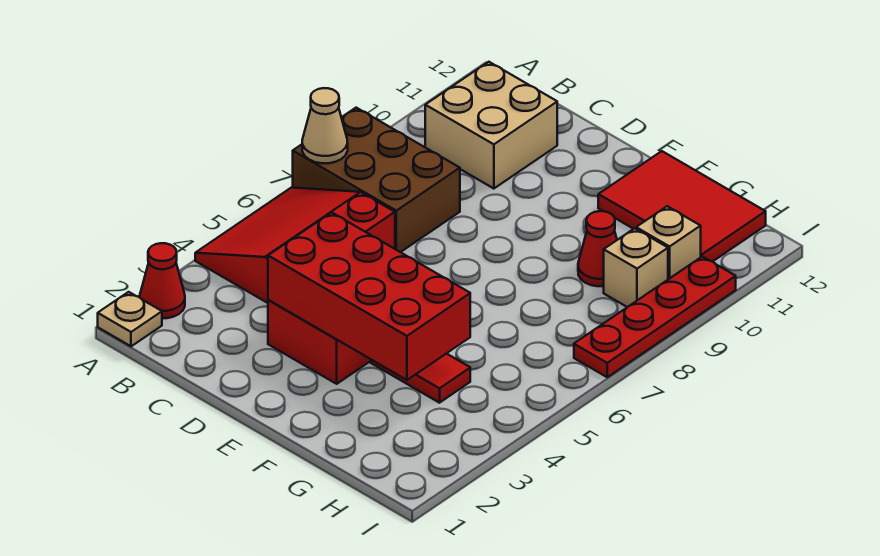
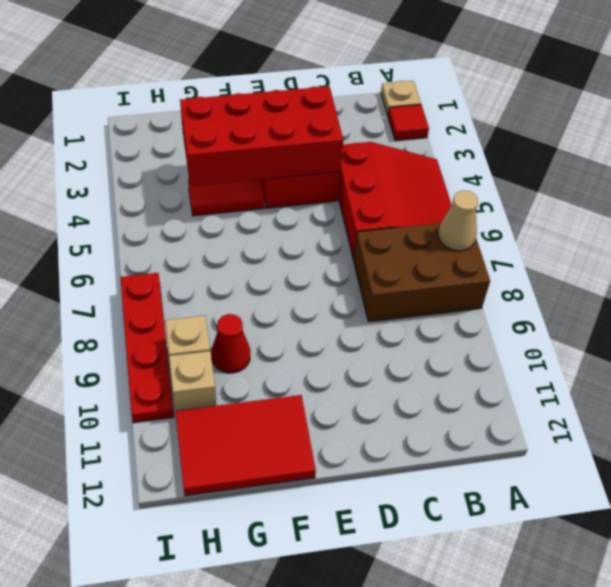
red cone A2 level 1 -> red tile A2 level 1
tan brick B10:C11 level 1 -> none

